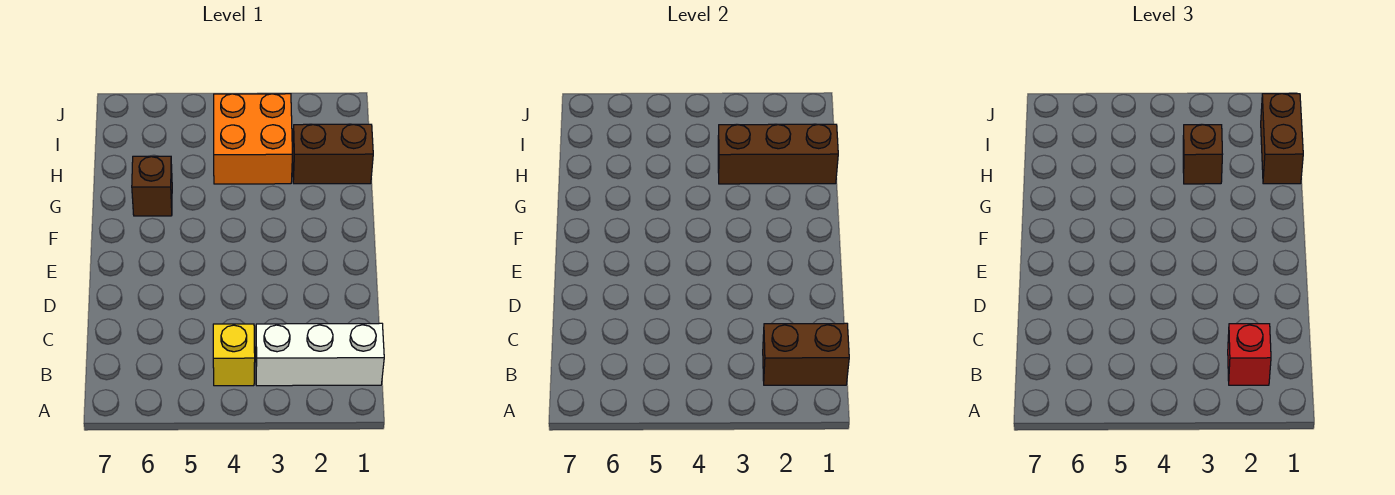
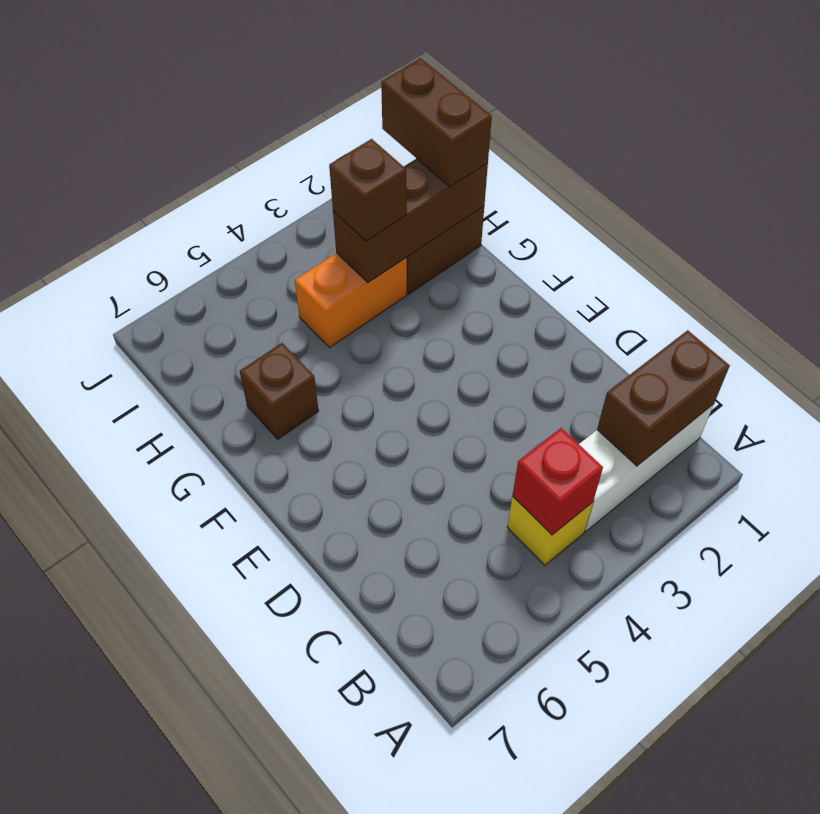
red brick B2 level 3 -> red brick B4 level 2
orange brick H3:I4 level 1 -> orange brick H3:H4 level 1

